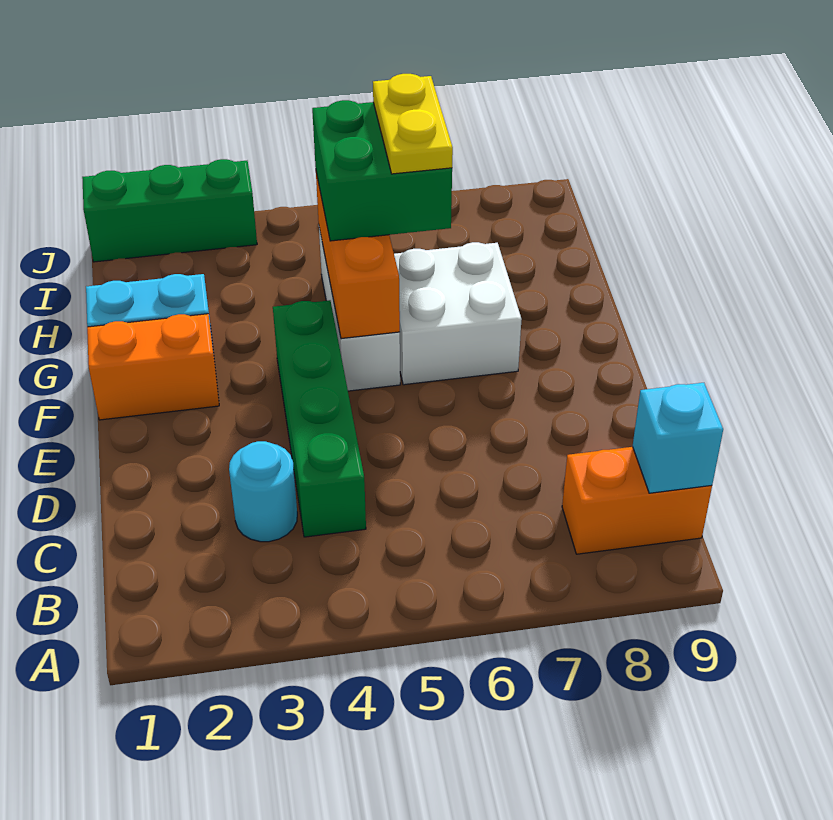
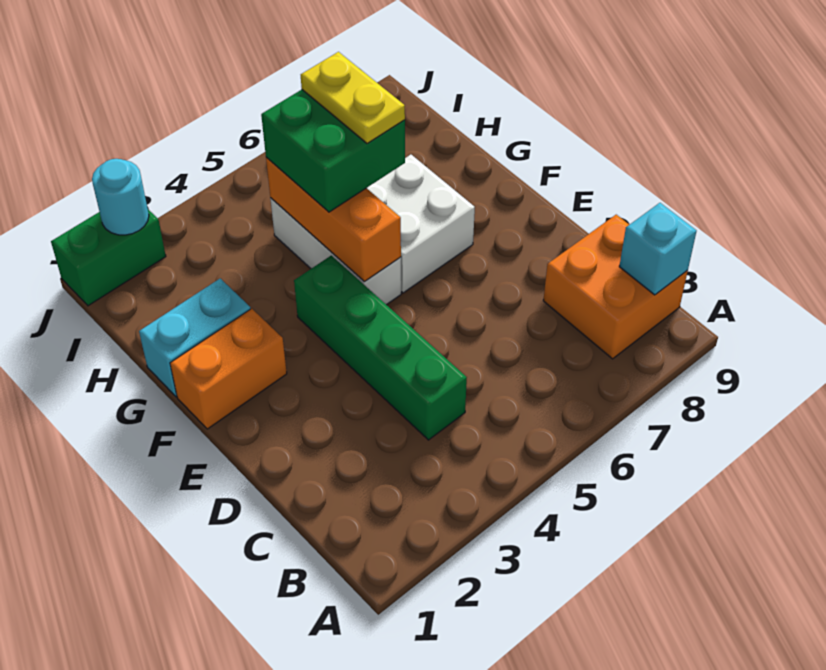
orange brick B8:B9 level 1 -> orange brick B8:C9 level 1
cyan round brick C3 level 1 -> cyan round brick J2 level 2
green brick J1:J3 level 1 -> green brick J1:J2 level 1

